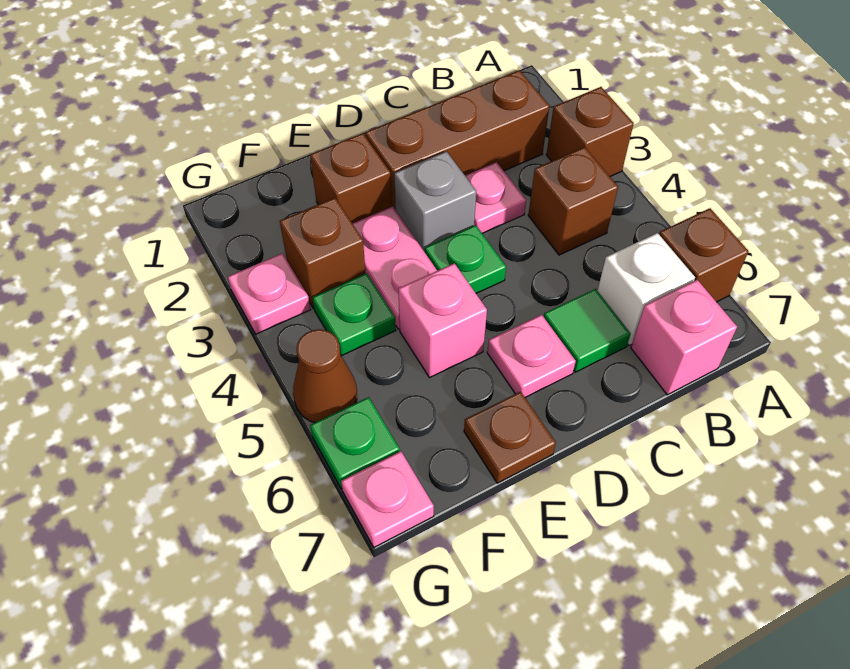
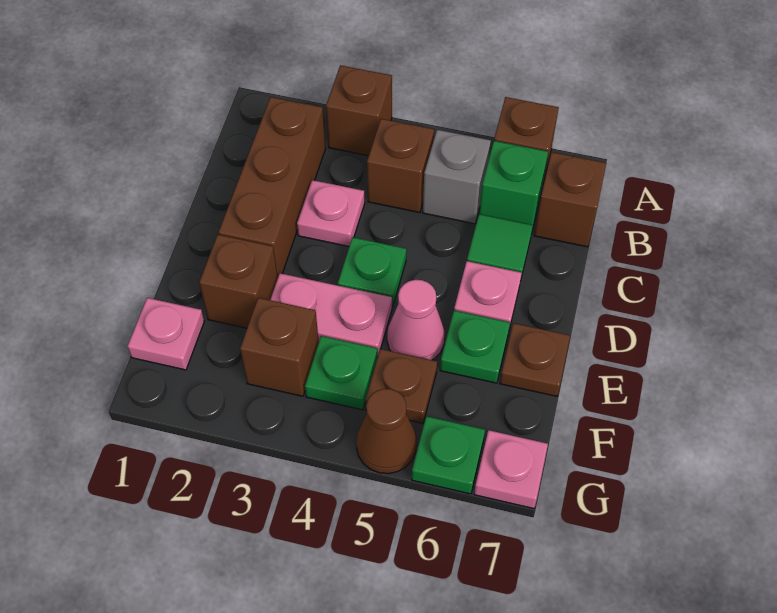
white brick B6 level 1 -> green brick B6 level 1
pink brick B7 level 1 -> brown brick B7 level 1
grey brick D3 level 1 -> grey brick B5 level 1
pink brick E5 level 1 -> pink cone E5 level 1
none -> green plate E6 level 1
none -> brown plate F5 level 1
pink plate G3 level 1 -> pink plate F1 level 1

